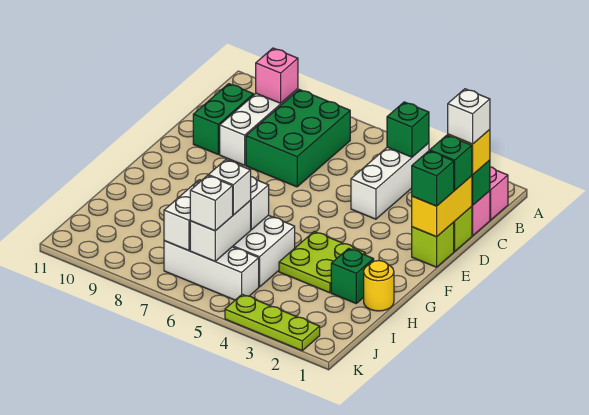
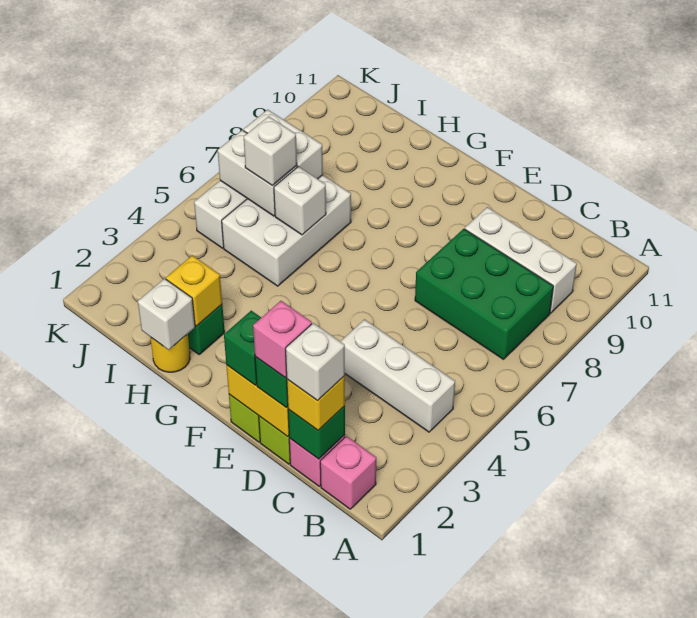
green brick B4 level 2 -> none
pink brick B9 level 2 -> pink brick D1 level 4
green brick C10:D10 level 1 -> none
lime plate G3:H4 level 1 -> none
none -> yellow brick H2 level 2
white brick J6 level 3 -> white brick H1 level 2
lime plate K2:K4 level 1 -> none

